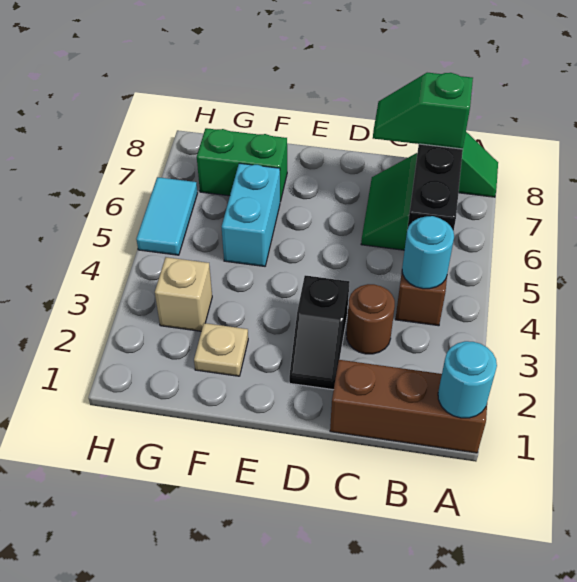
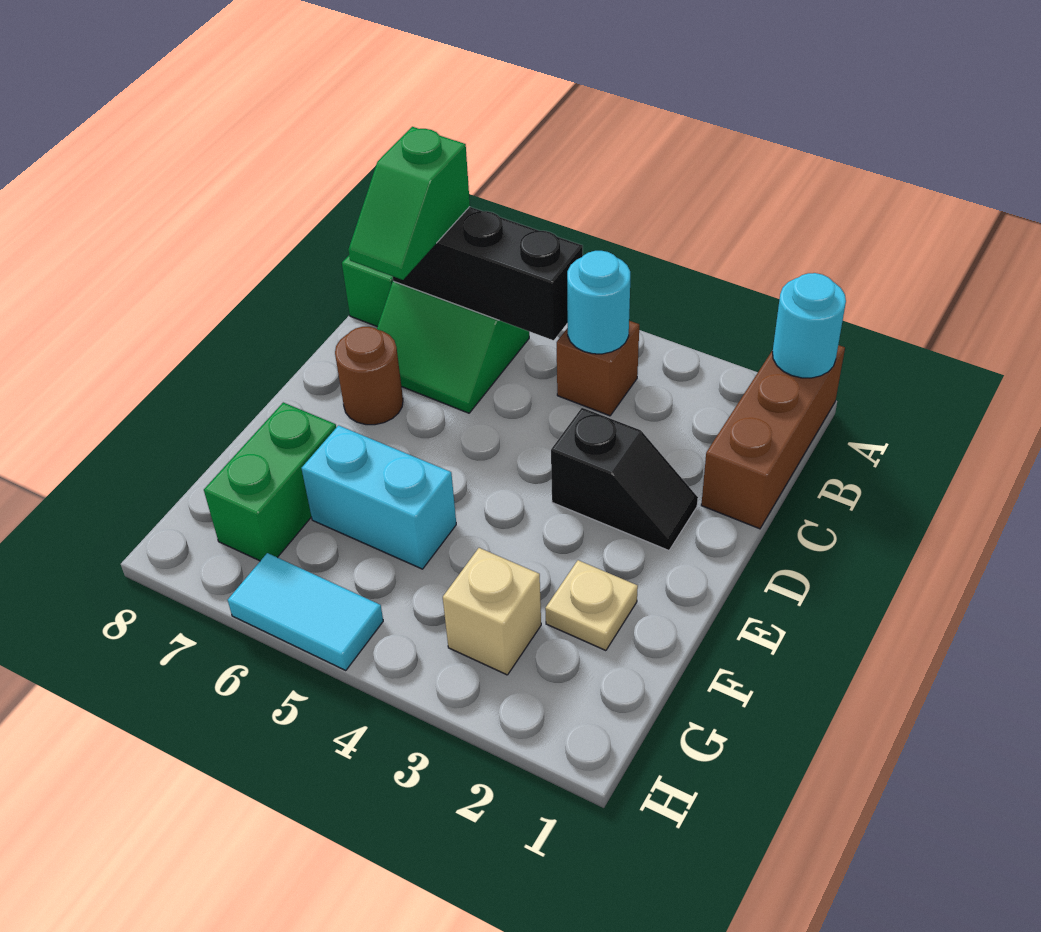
brown round brick C3 level 1 -> brown round brick D7 level 1

